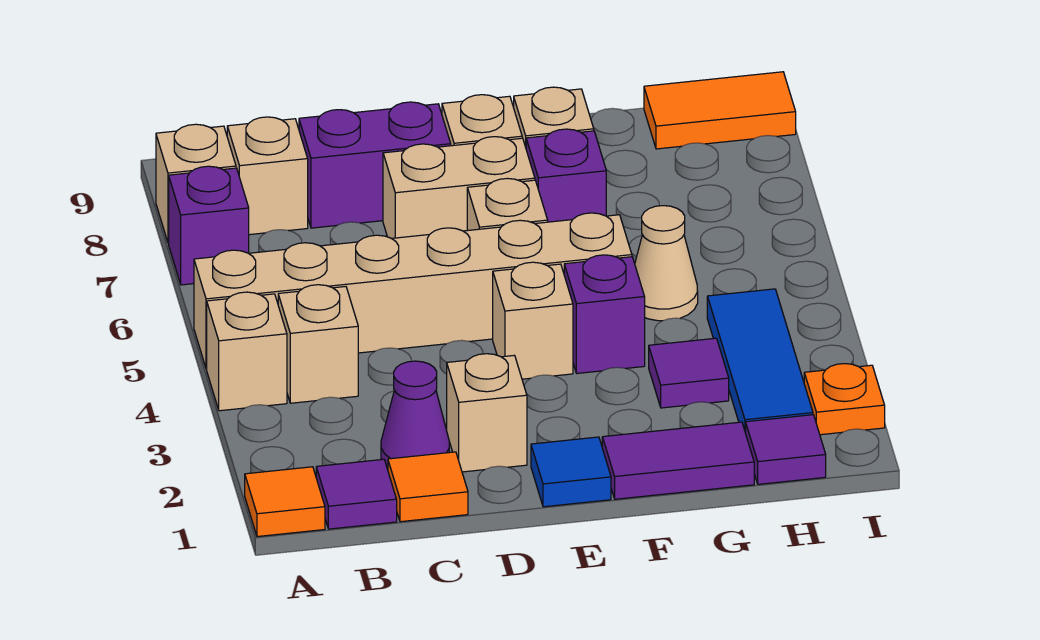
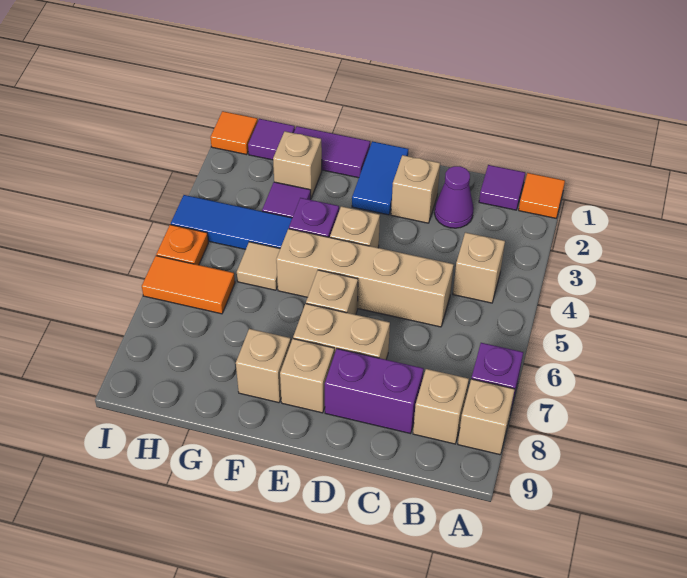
tan brick A4 level 1 -> tan brick G2 level 1
tan brick A5:F5 level 1 -> tan brick C5:F5 level 1
orange tile C1 level 1 -> orange tile I1 level 1
blue tile E1 level 1 -> blue tile E1:E2 level 1
purple brick F7 level 1 -> none
tan cone G5 level 1 -> tan tile G5 level 1
blue tile H2:H4 level 1 -> blue tile G4:I4 level 1
orange tile H9:I9 level 1 -> orange tile H6:I6 level 1
orange plate I2 level 1 -> orange plate I5 level 1

